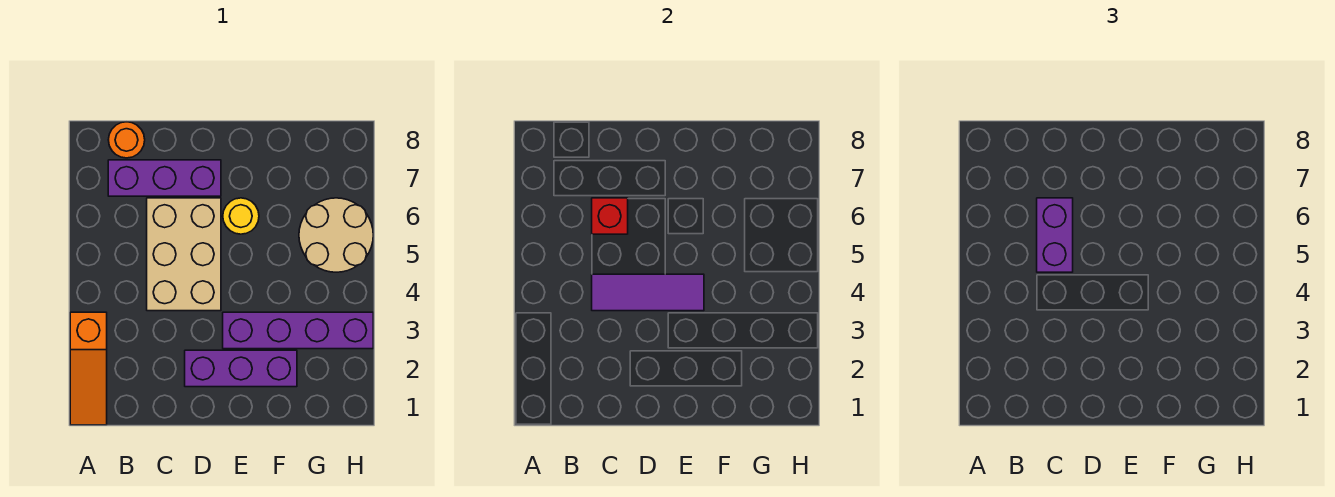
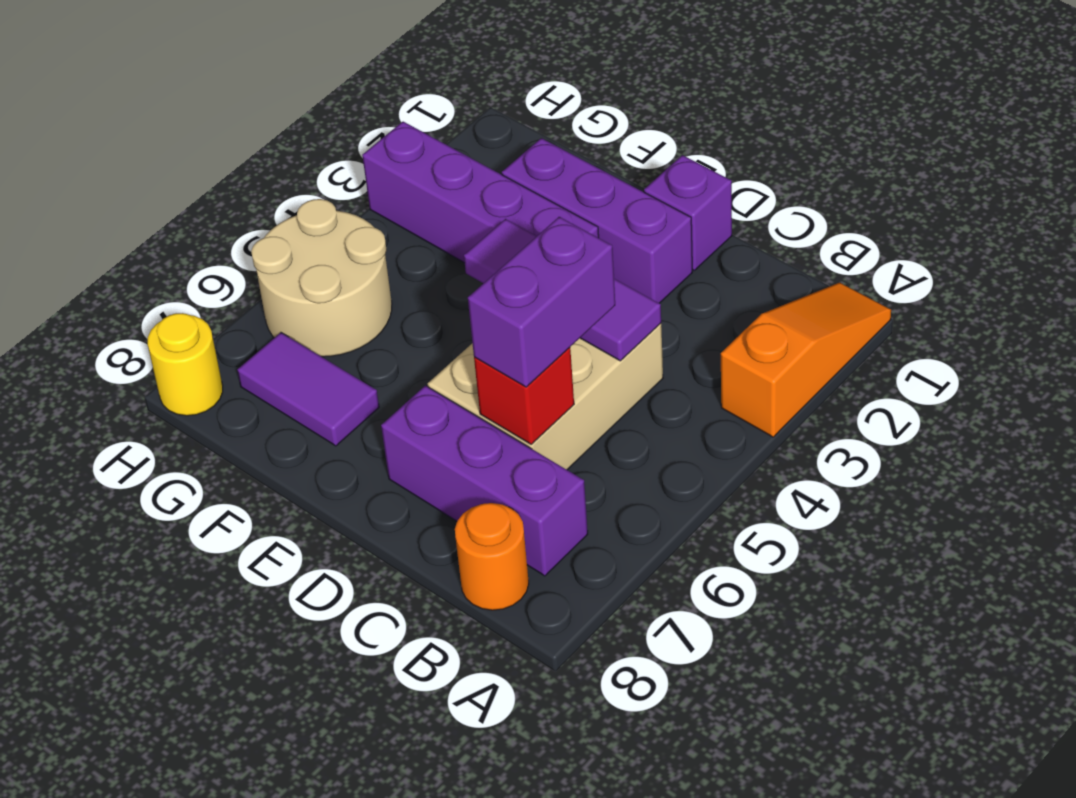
none -> purple brick D1 level 1
yellow round brick E6 level 1 -> yellow round brick H8 level 1
none -> purple tile F7:G7 level 1

